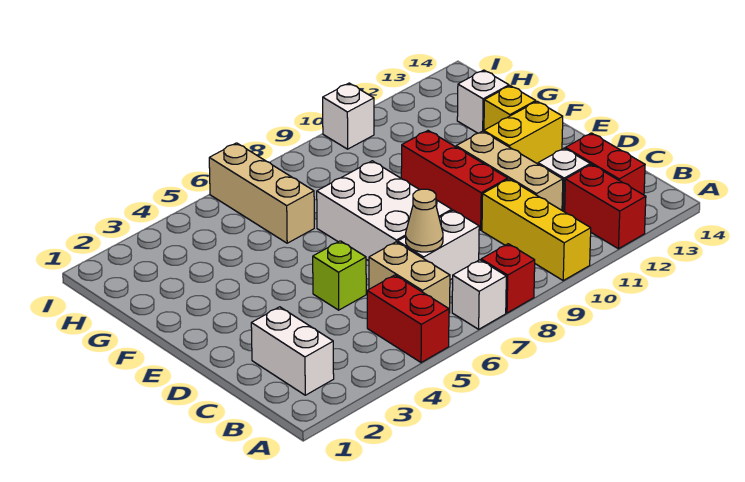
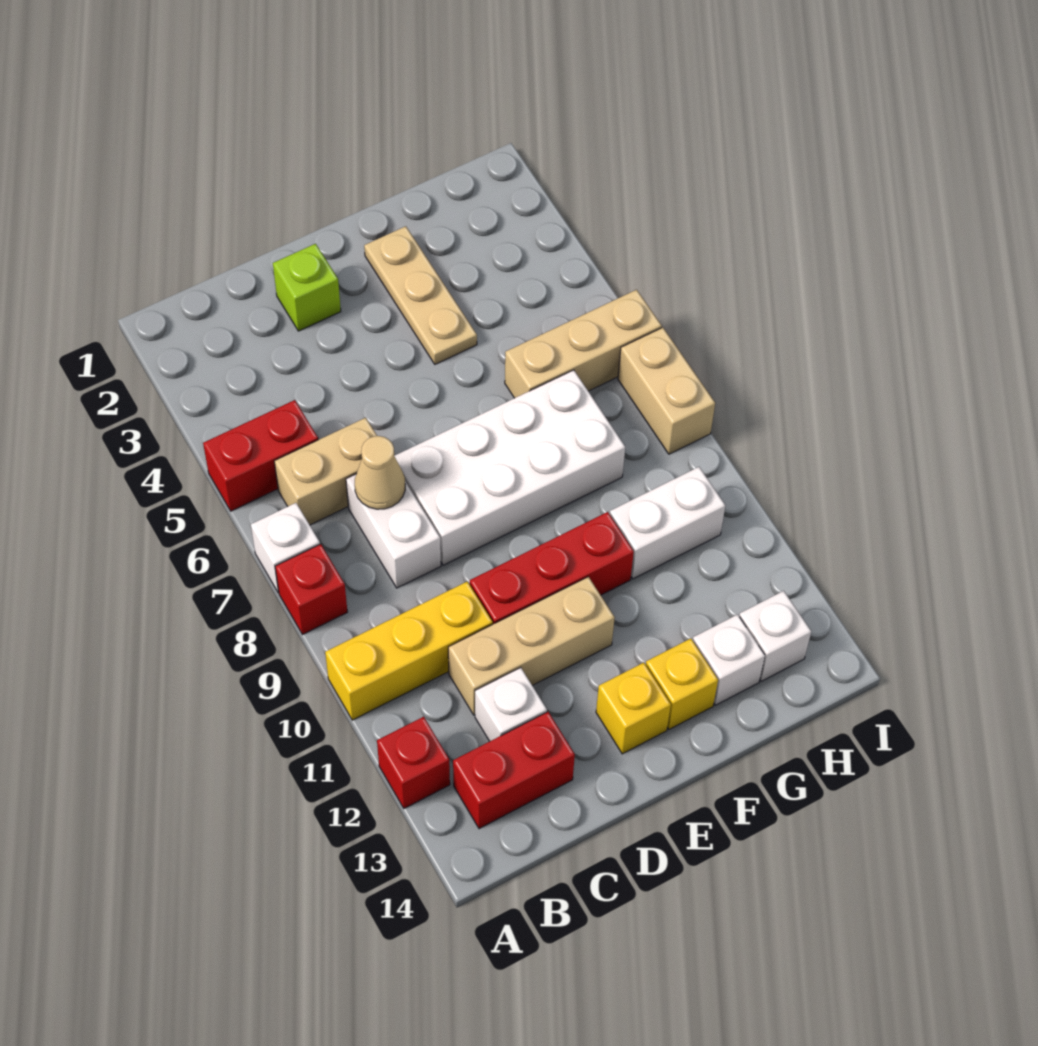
red brick A12:B12 level 1 -> red brick A12 level 1
white brick B2:C2 level 1 -> white brick G10:H10 level 1
lime brick D5 level 1 -> lime brick D2 level 1
white brick D7:F8 level 1 -> white brick D7:G8 level 1
yellow brick E12:E13 level 1 -> yellow brick E13 level 1
none -> tan plate F2:F4 level 1
none -> tan brick I7:I8 level 1
white brick I10 level 1 -> white brick H13 level 1

